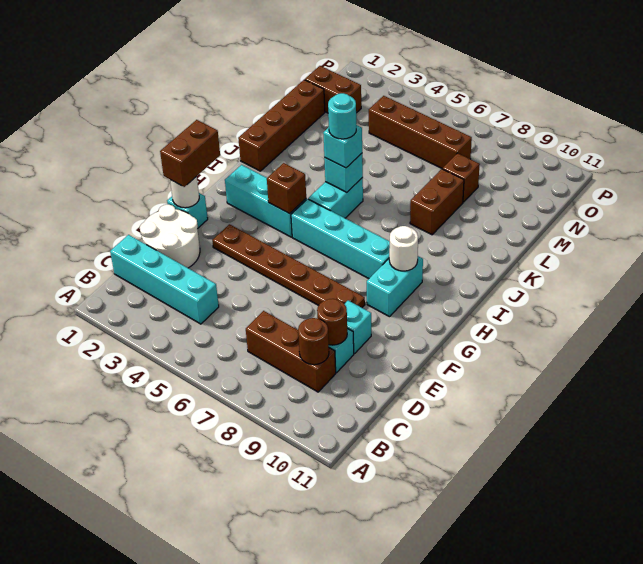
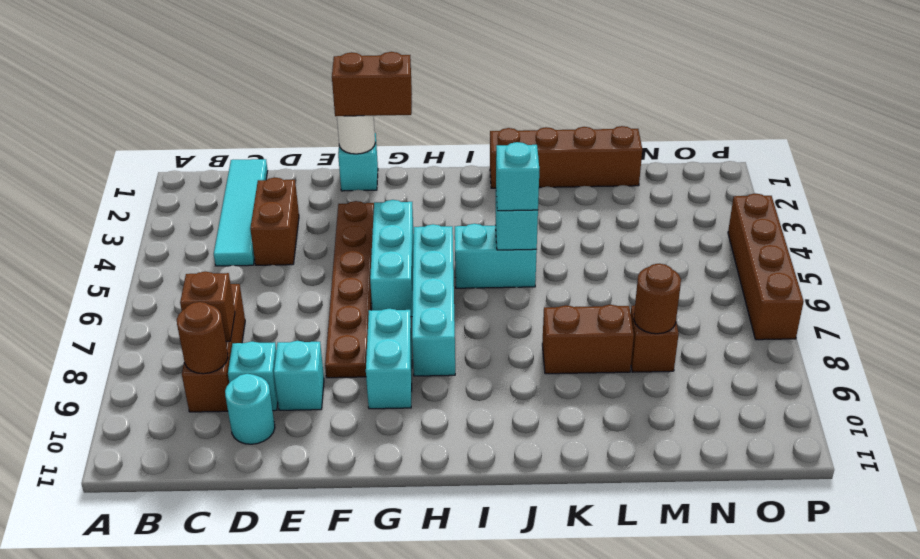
cyan brick C1:C4 level 1 -> cyan tile C1:C4 level 1
white round brick D1:E2 level 1 -> none
brown round brick D9 level 2 -> brown round brick M8 level 2
cyan brick G9:H9 level 1 -> cyan brick G8:G9 level 1
cyan brick H2:H4 level 1 -> cyan brick G4:G6 level 1
brown brick H4 level 2 -> brown brick C8 level 2
white round brick H9 level 2 -> none
cyan round brick J5 level 4 -> cyan round brick D10 level 1
brown brick N1:N2 level 1 -> brown brick D3:D4 level 1
brown brick N4:N7 level 1 -> brown brick P4:P7 level 1

